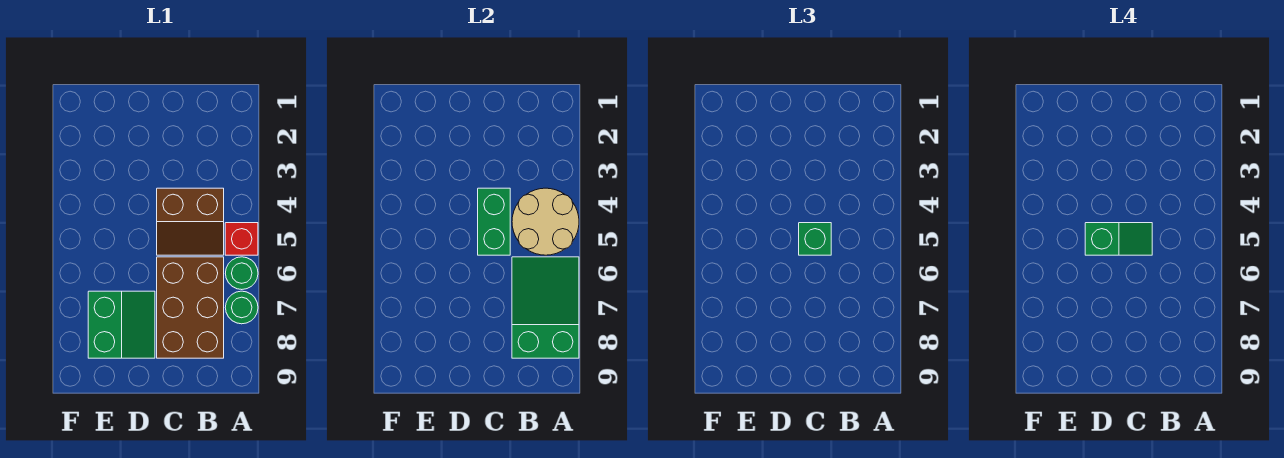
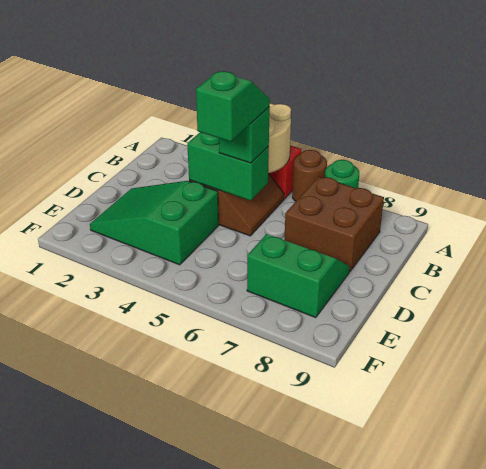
green round brick A6 level 1 -> brown round brick A6 level 1
green slope A6:B8 level 2 top 8 -> green slope D2:E4 level 1 top 4
brown brick B6:C8 level 1 -> brown brick B7:C8 level 1

